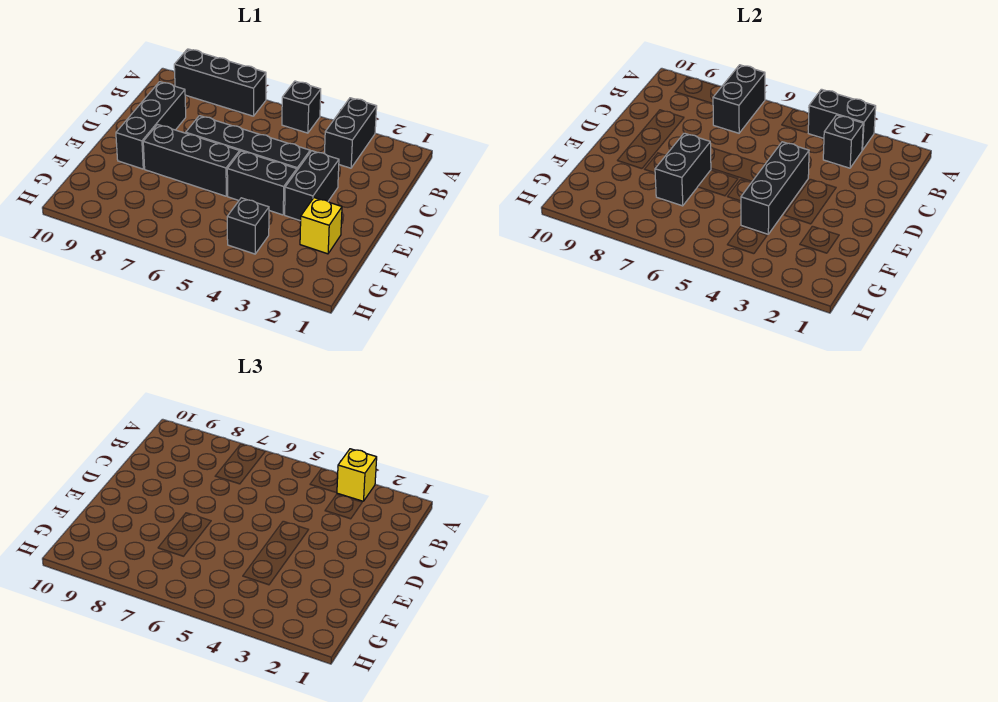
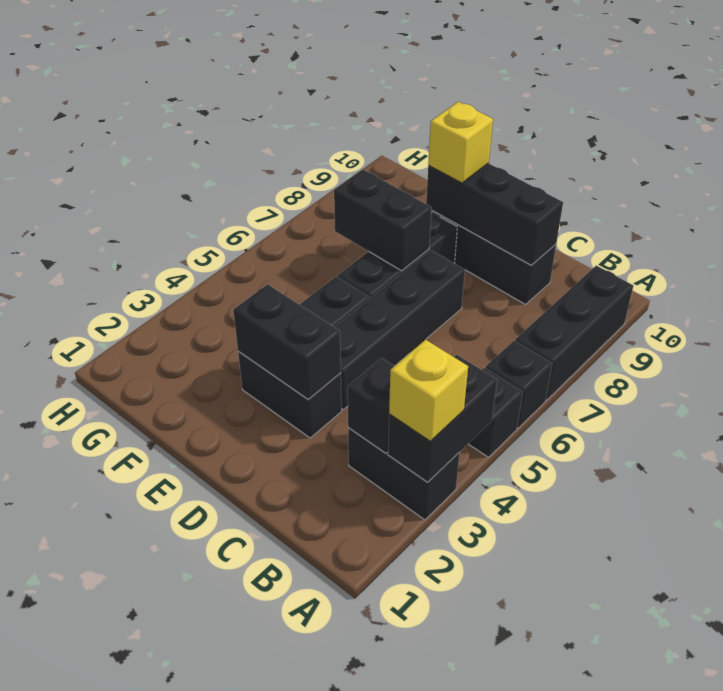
black brick A7:B7 level 2 -> black brick D3:E3 level 2
black brick D4:F4 level 2 -> black brick C9:E9 level 2
yellow brick F2 level 1 -> yellow brick E9 level 3
black brick G4 level 1 -> black brick A6 level 1

